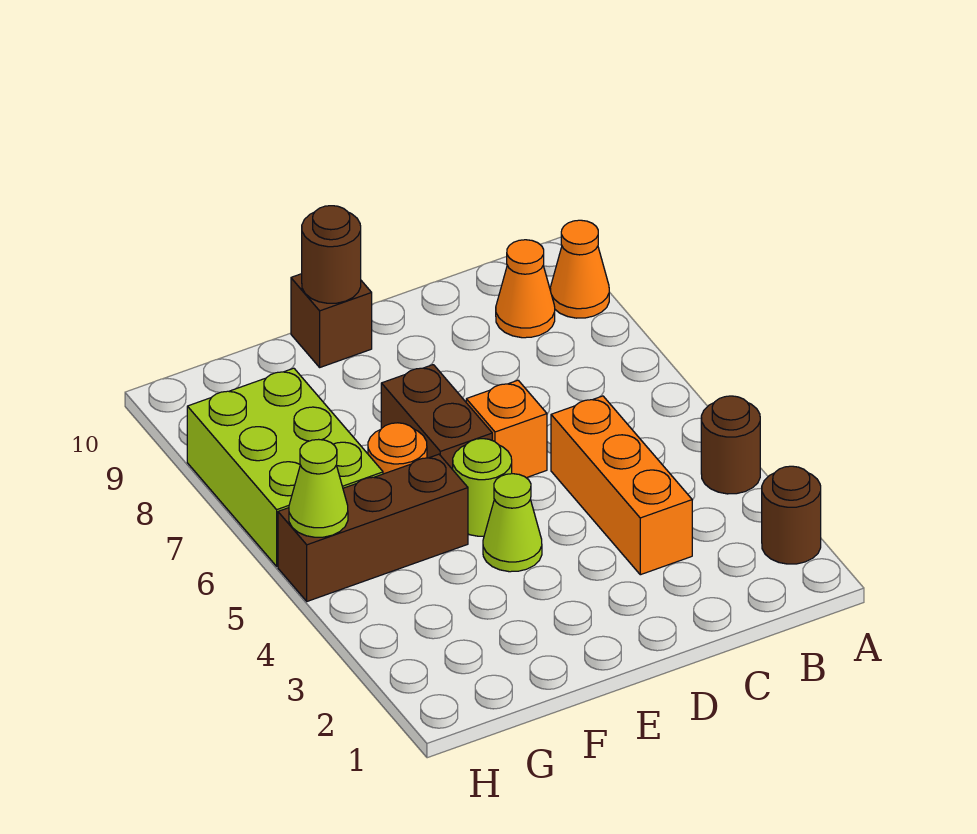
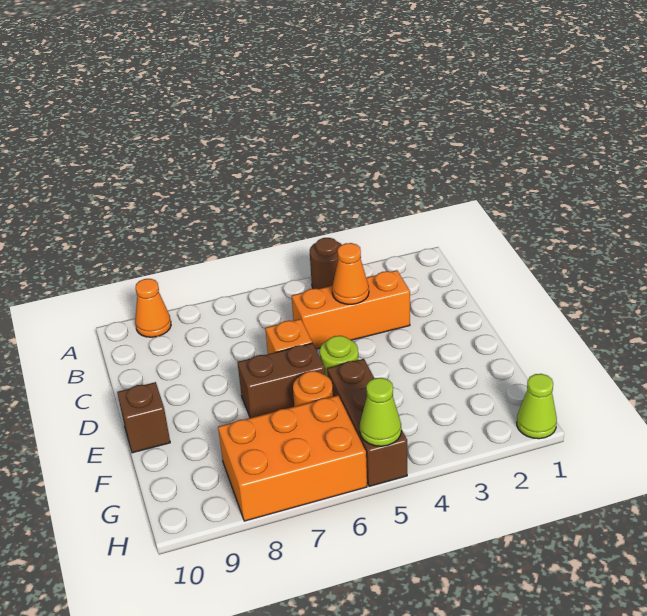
brown round brick A2 level 1 -> none
orange cone B9 level 1 -> orange cone C4 level 2
lime cone E4 level 1 -> lime cone H1 level 1
brown round brick E10 level 2 -> none
lime brick G6:H8 level 1 -> orange brick G6:H8 level 1

